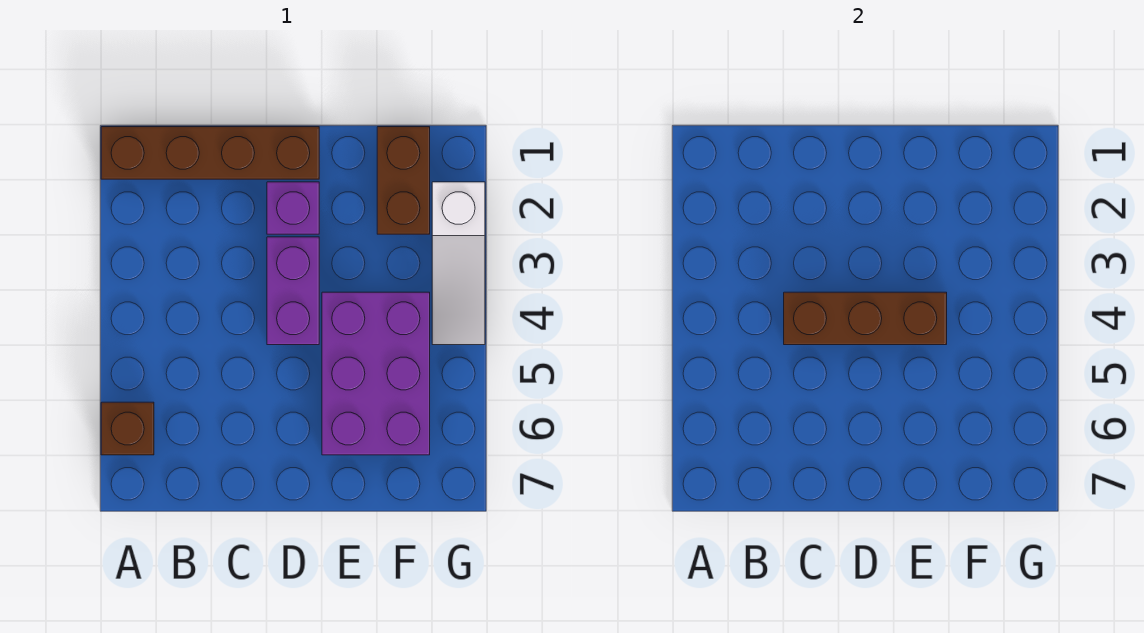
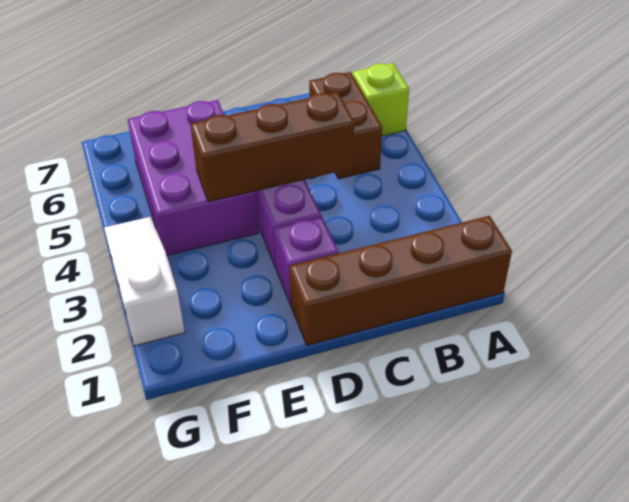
brown brick A6 level 1 -> lime brick A6 level 1
brown brick F1:F2 level 1 -> brown brick B5:B6 level 1

